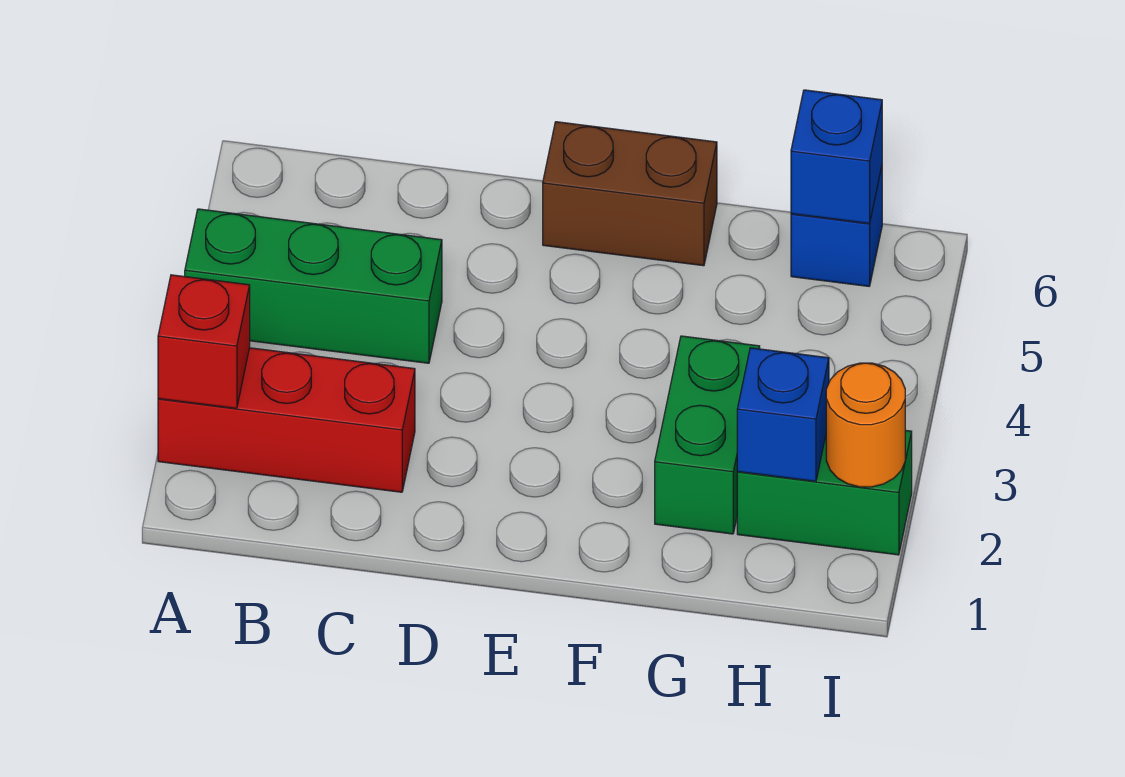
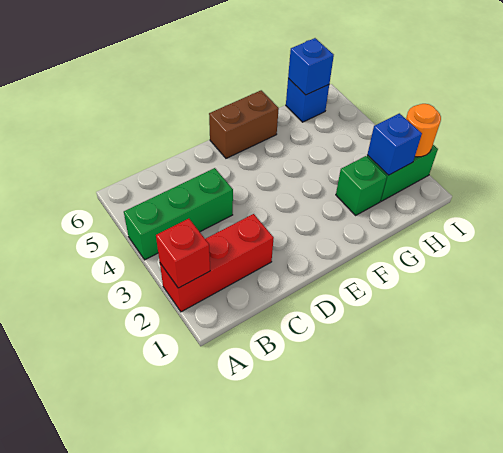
green brick G2:G3 level 1 -> green brick G2 level 1

